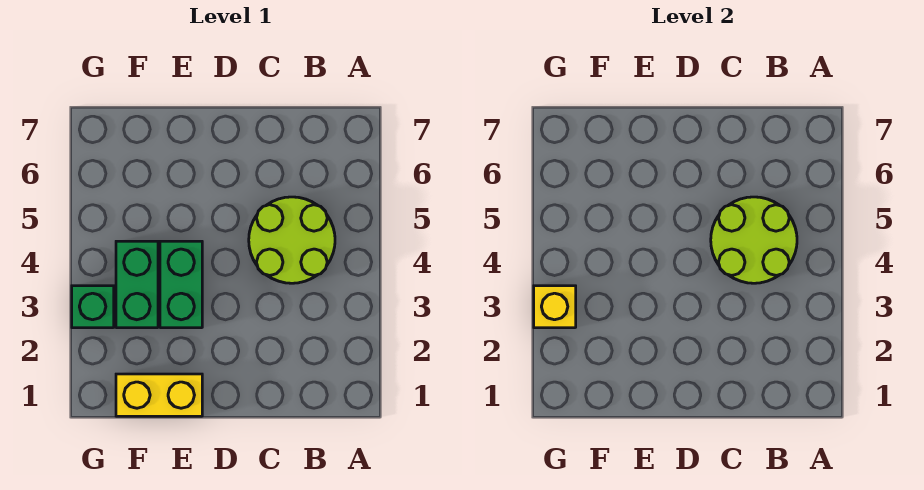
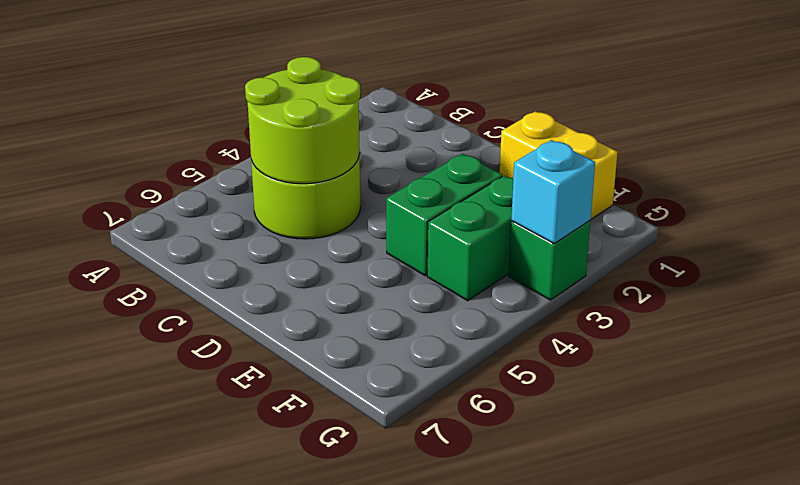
yellow brick G3 level 2 -> cyan brick G3 level 2

